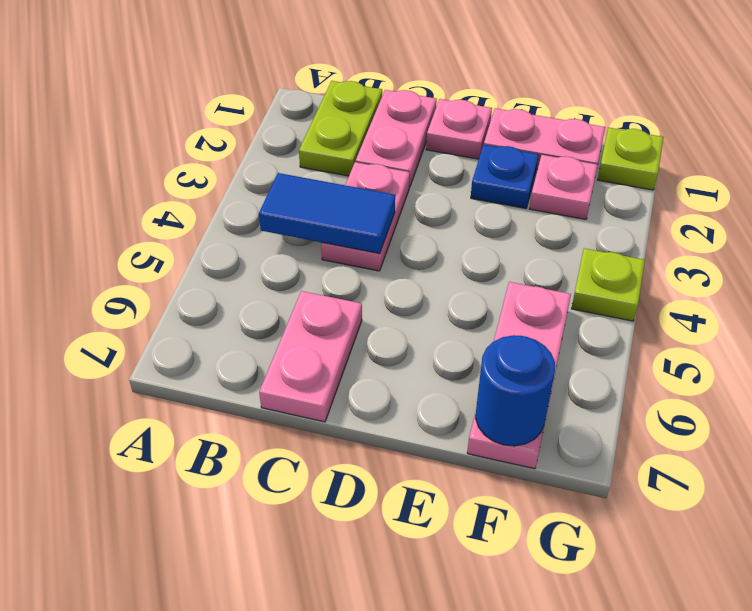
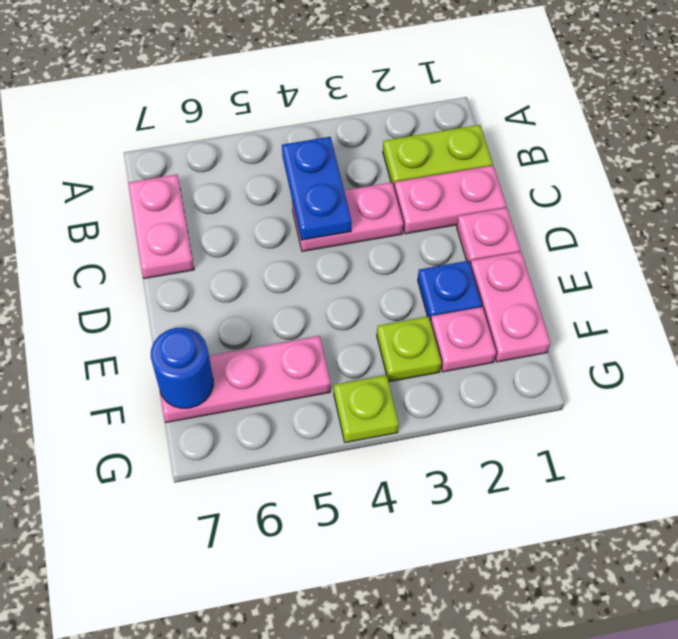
blue tile B4:C4 level 2 -> blue plate B4:C4 level 2
pink plate C6:C7 level 1 -> pink plate B7:C7 level 1
lime plate G1 level 1 -> lime plate F3 level 1

